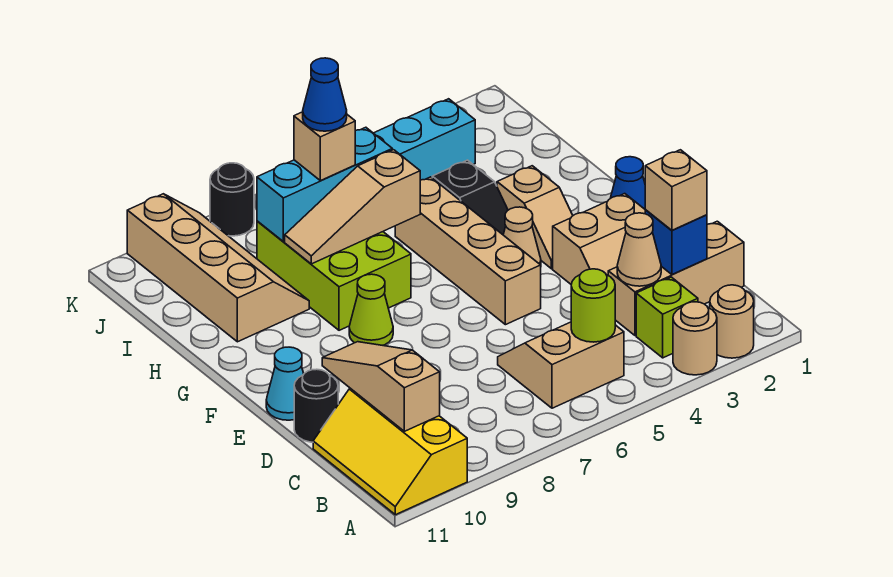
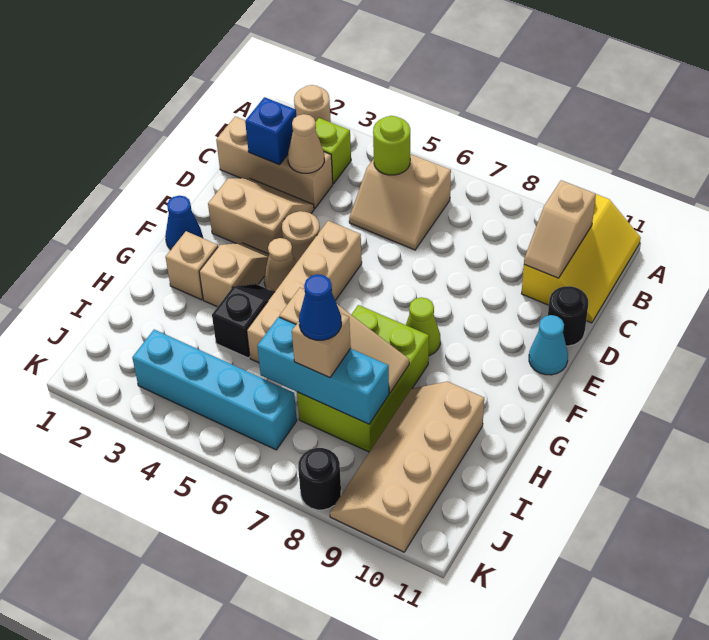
tan round brick A3 level 1 -> tan round brick E4 level 1
tan slope B10:D10 level 2 top B -> tan slope B10:C10 level 2 top B
tan brick C2 level 3 -> tan brick G2 level 1

